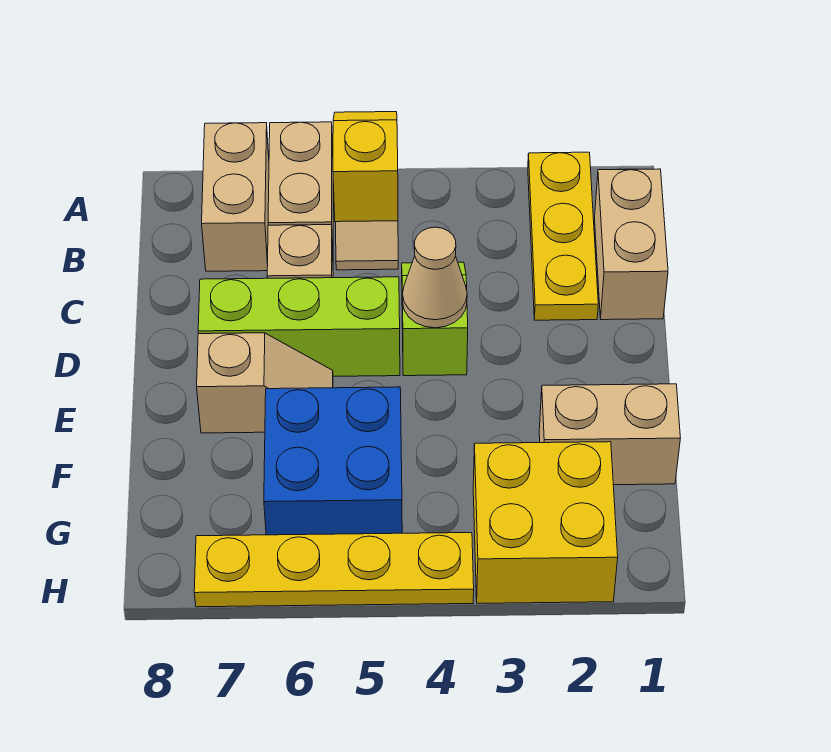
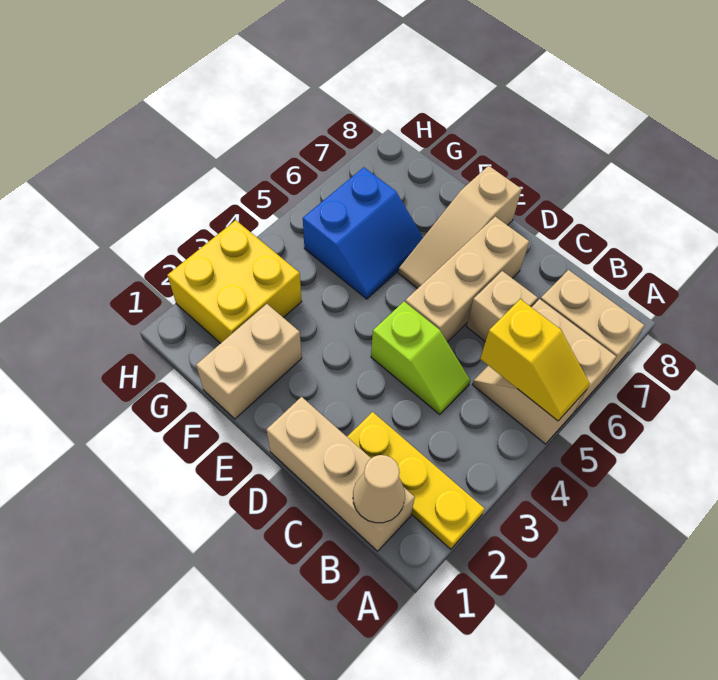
tan brick B1:C1 level 1 -> tan brick B1:D1 level 1
tan cone D4 level 2 -> tan cone B1 level 2
lime brick D5:D7 level 1 -> tan brick D5:D7 level 1
tan slope E6:E7 level 1 top 7 -> tan slope E6:E8 level 1 top 8
blue brick F5:G6 level 1 -> blue slope F5:G6 level 1 top G
yellow plate H4:H7 level 1 -> none

